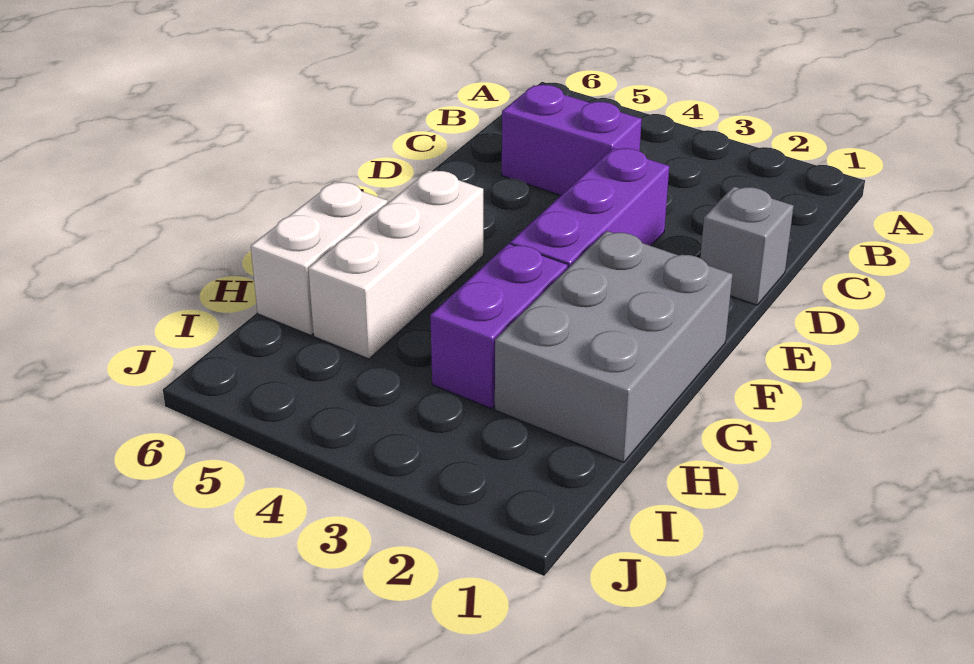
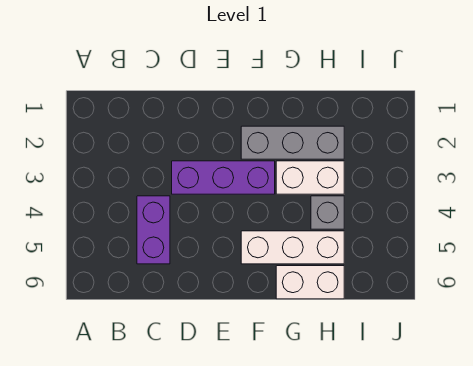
grey brick D1 level 1 -> grey brick H4 level 1
grey brick F1:H2 level 1 -> grey brick F2:H2 level 1
purple brick G3:H3 level 1 -> white brick G3:H3 level 1

